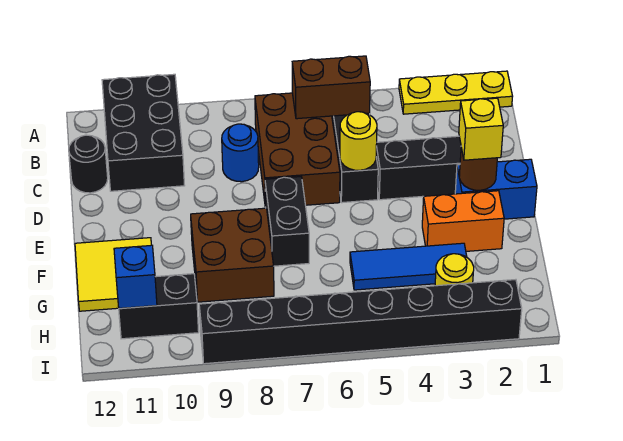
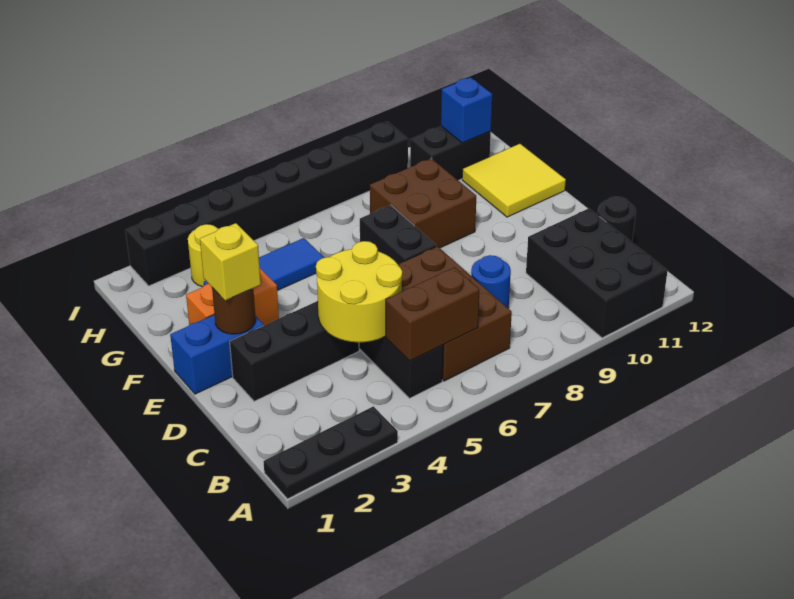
yellow plate A1:A3 level 1 -> black plate A1:A3 level 1
yellow round brick D5 level 2 -> yellow round brick C4:D5 level 2

